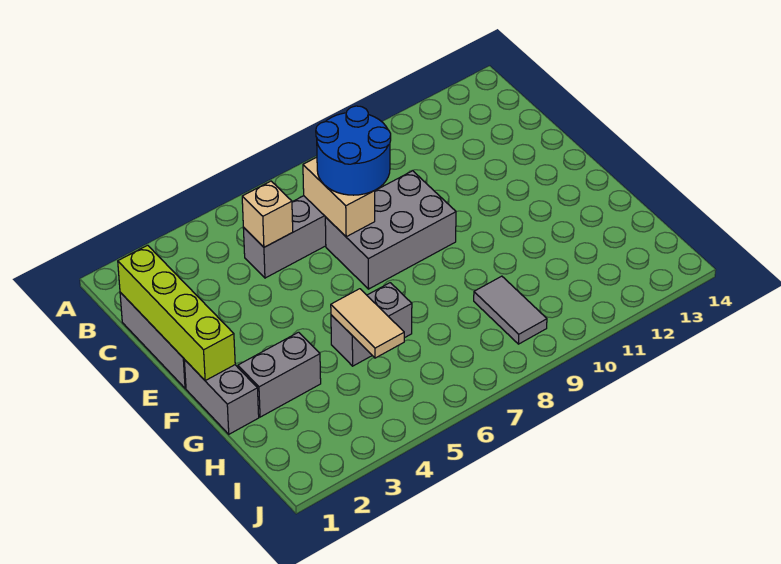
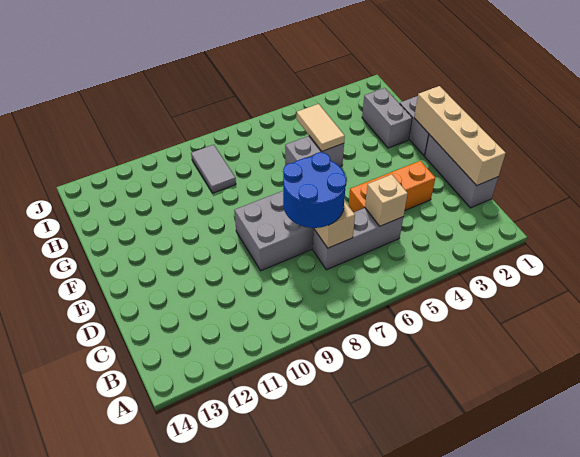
lime brick C1:F1 level 2 -> tan brick C1:F1 level 2
none -> orange brick D3:D5 level 1
grey brick G2:G3 level 1 -> grey brick G2:H2 level 1

